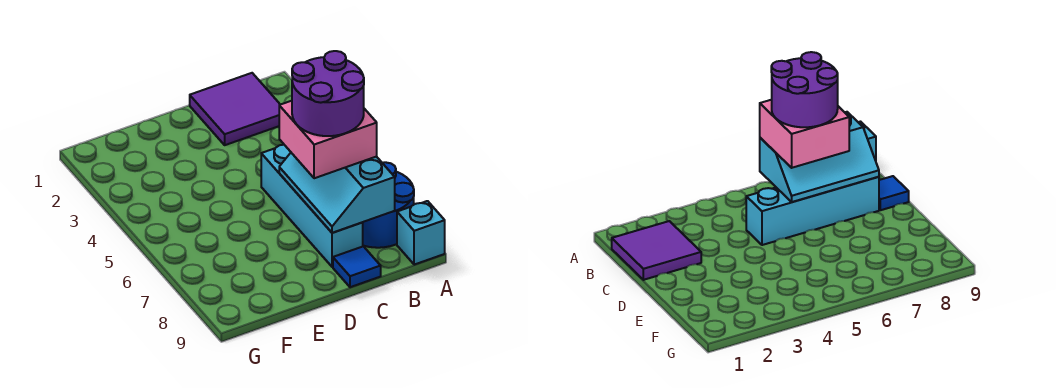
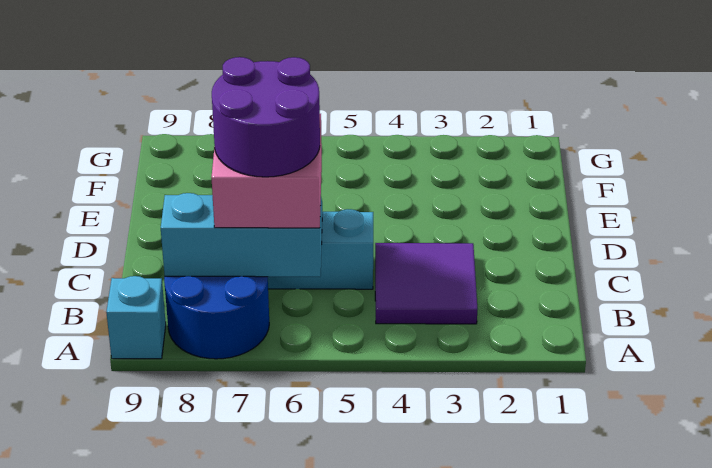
purple tile B1:C2 level 1 -> purple tile B3:C4 level 1
blue tile C9 level 1 -> none

